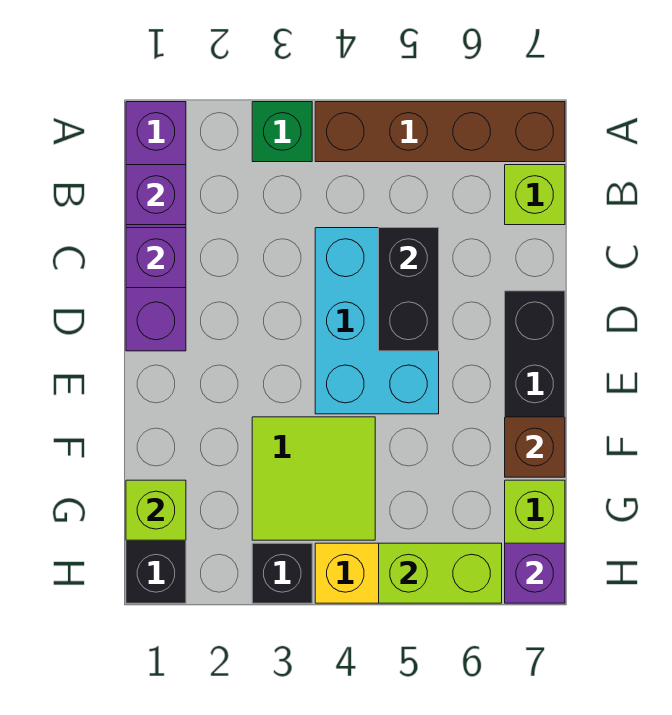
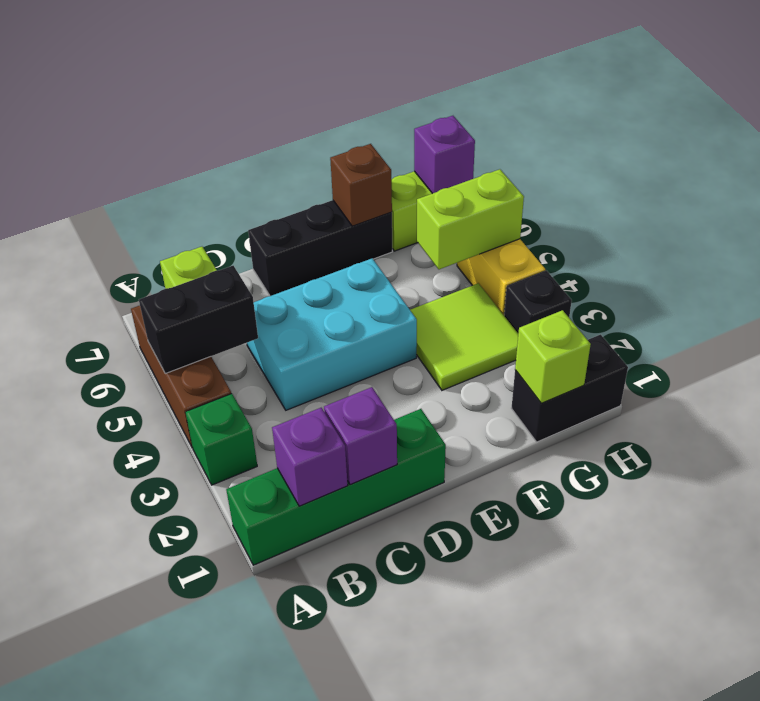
purple brick A1:D1 level 1 -> green brick A1:D1 level 1
brown brick A4:A7 level 1 -> brown brick A4:A6 level 1
black brick C5:D5 level 2 -> black brick A5:B5 level 2
lime brick H5:H6 level 2 -> lime brick G5:H5 level 2

